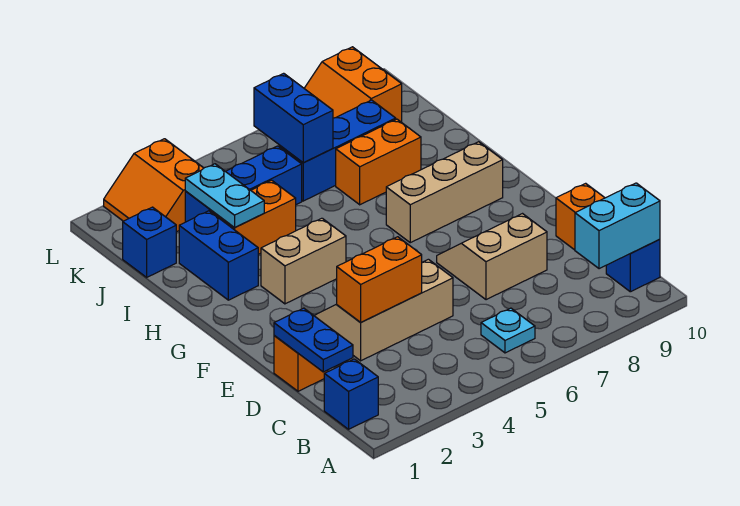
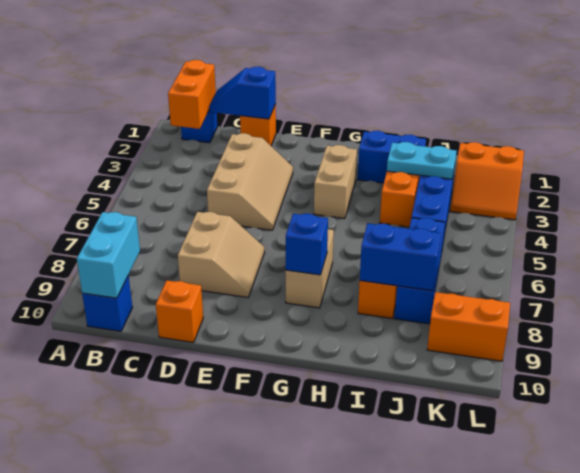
cyan plate B6 level 1 -> none
blue plate C1:D1 level 2 -> blue slope C1:D1 level 2 top D
orange brick D3:D4 level 2 -> orange brick B1:B2 level 2
tan brick G7:G9 level 1 -> tan brick G7:G8 level 1
blue brick J1 level 1 -> blue brick G8 level 2
blue brick J6:K6 level 2 -> blue brick I8:J8 level 2
orange slope K2:L3 level 1 top 3 -> orange slope K2:L3 level 1 top 2

